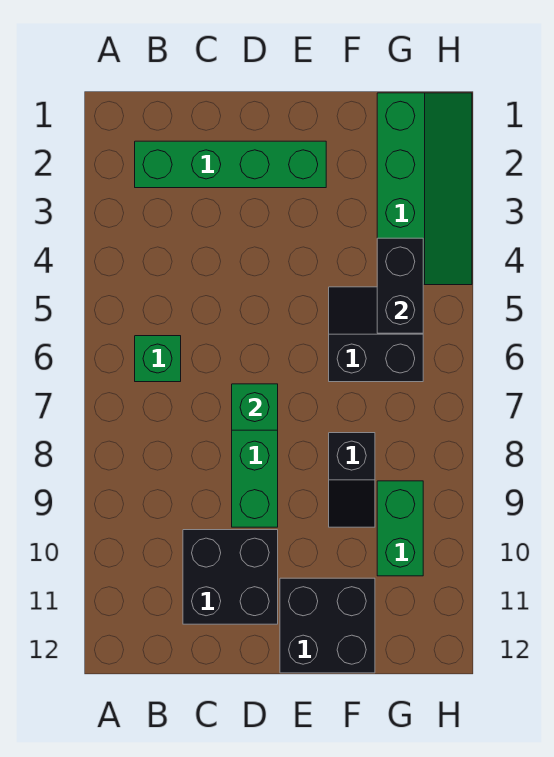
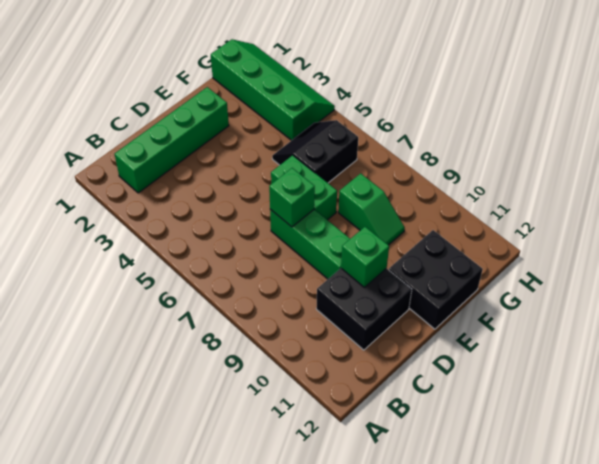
green brick B6 level 1 -> green brick D10 level 2
black slope F8:F9 level 1 top 8 -> green slope F8:F9 level 1 top 8
black brick G4:G5 level 2 -> none
green brick G9:G10 level 1 -> green brick E6:E7 level 1

